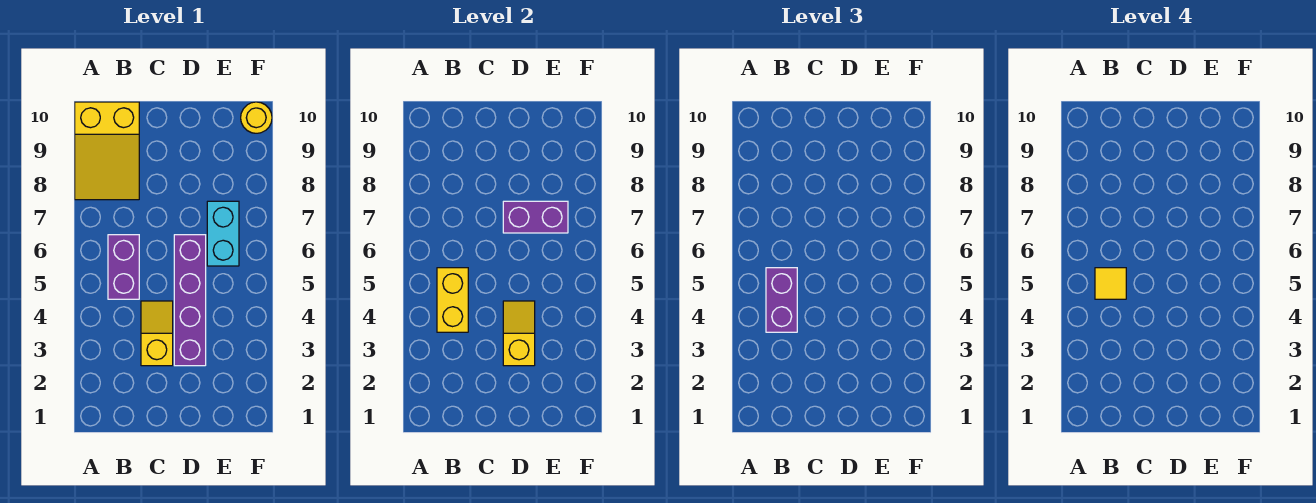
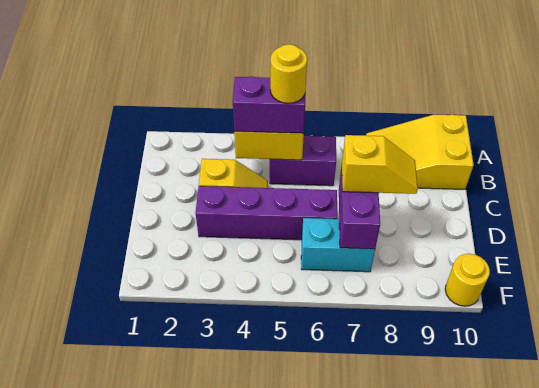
yellow tile B5 level 4 -> yellow round brick B5 level 4
yellow slope D3:D4 level 2 top 3 -> yellow slope D7:D8 level 3 top 7

